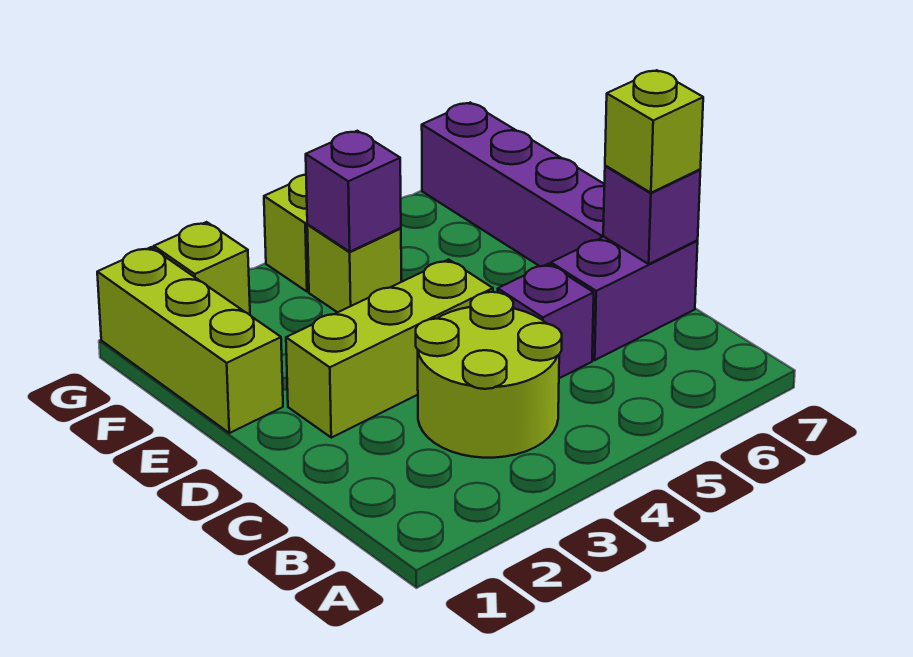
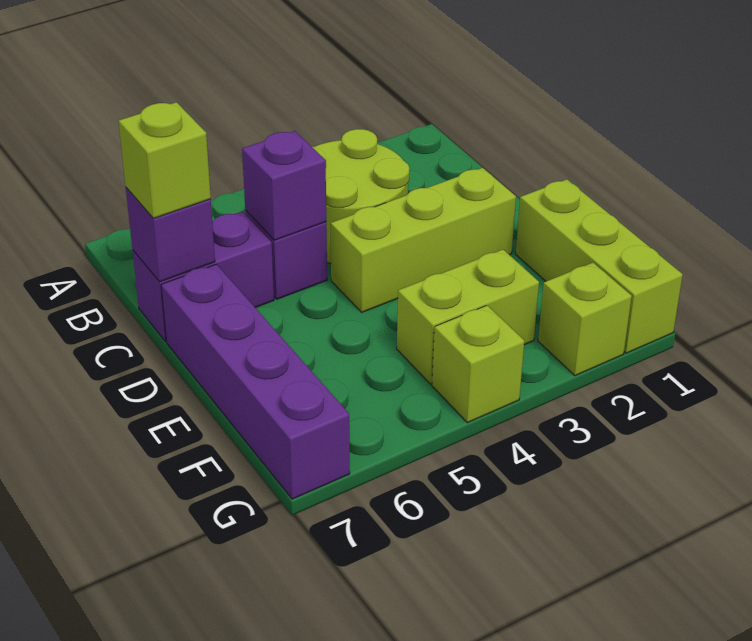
lime brick F4 level 1 -> lime brick F3:F4 level 1
purple brick F4 level 2 -> purple brick C5 level 2

